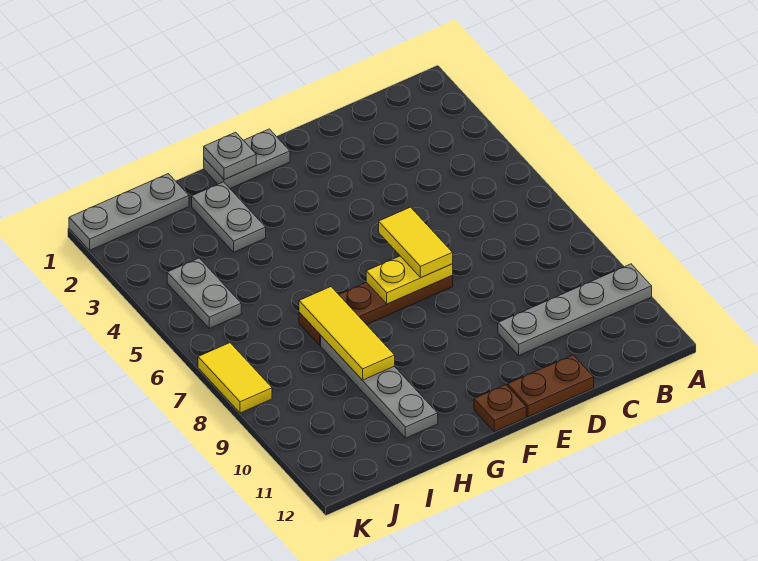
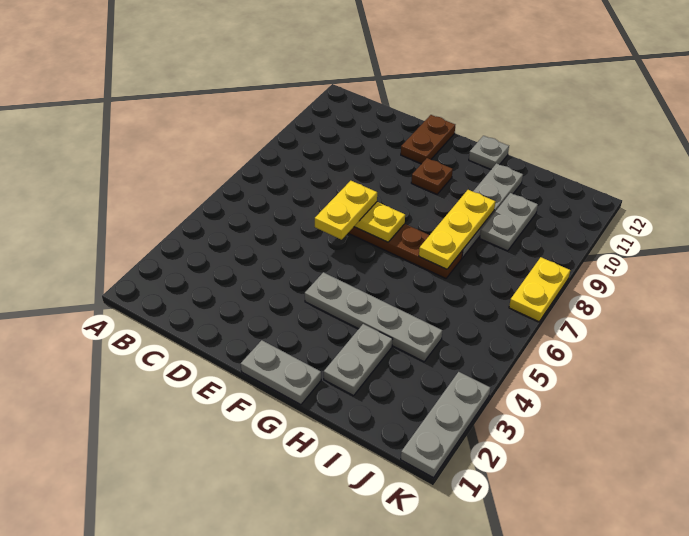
grey plate A10:D10 level 1 -> grey plate F4:I4 level 1
brown plate D12:E12 level 1 -> brown plate E11:E12 level 1
yellow tile E6:E7 level 3 -> yellow plate E6:E7 level 3
brown plate F12 level 1 -> brown plate F10 level 1
grey plate G1 level 2 -> grey plate G12 level 1
yellow tile H7:H9 level 2 -> yellow plate H7:H9 level 2
grey plate I1:K1 level 1 -> grey plate K1:K3 level 1
grey plate J4:J5 level 1 -> grey plate I9:I10 level 1
yellow tile K7:K8 level 1 -> yellow plate K7:K8 level 1

